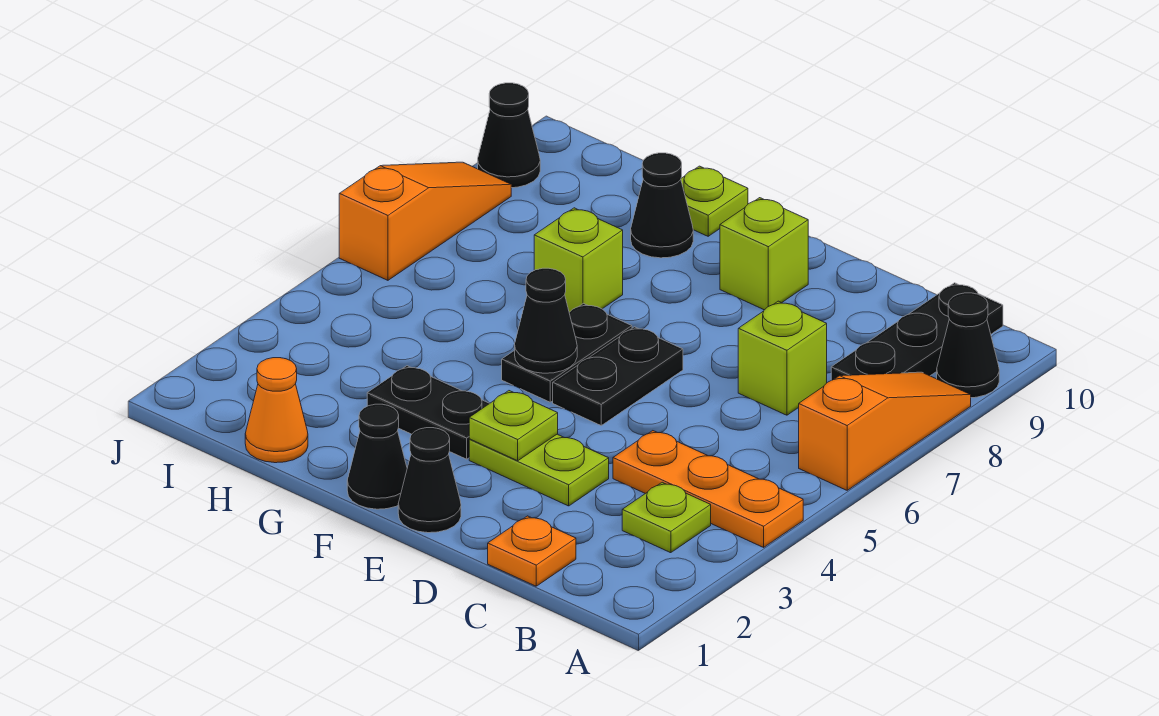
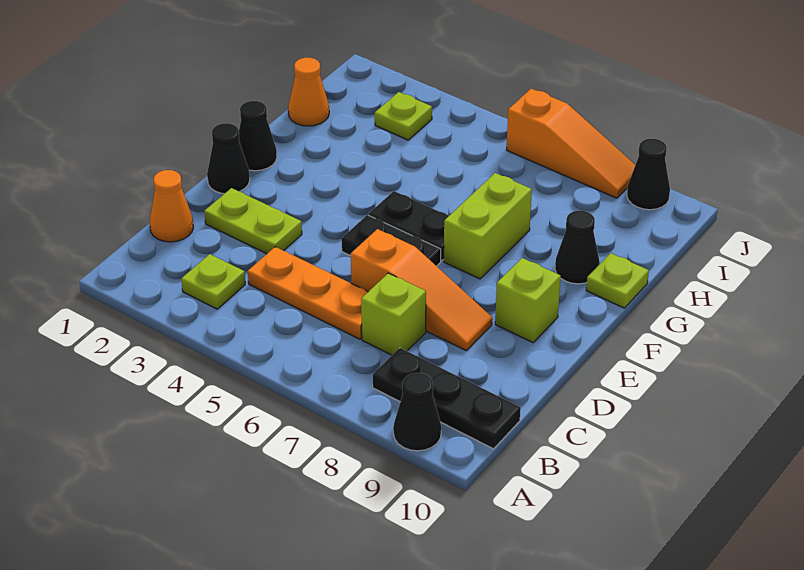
orange plate A4:C4 level 1 -> orange plate C4:C6 level 1
orange slope A6:A8 level 1 top 6 -> orange slope D6:D8 level 1 top 6
orange plate C1 level 1 -> orange cone C1 level 1
lime plate D3:E3 level 1 -> lime plate D2:D3 level 1
lime plate E3 level 2 -> lime plate I3 level 1
black plate F3:G3 level 1 -> none
black cone F5 level 2 -> none
lime brick G7 level 1 -> lime brick F7:G7 level 1

